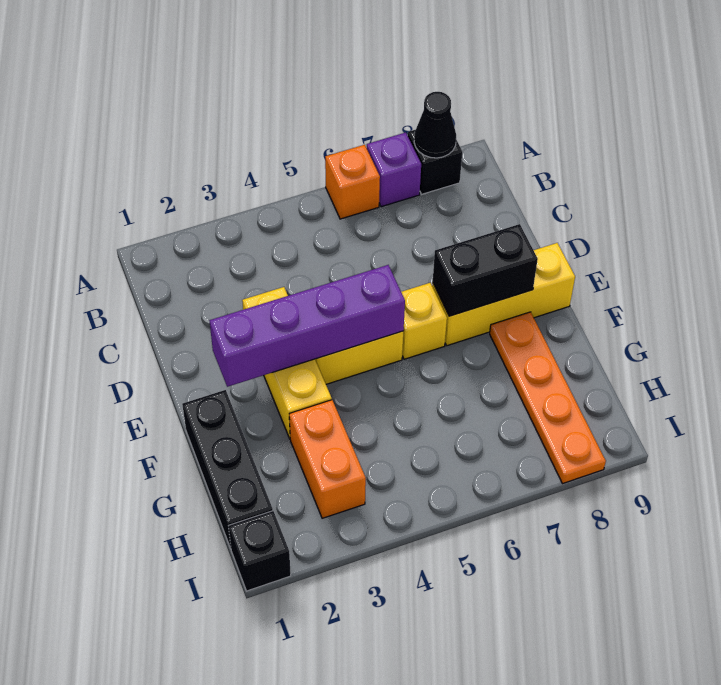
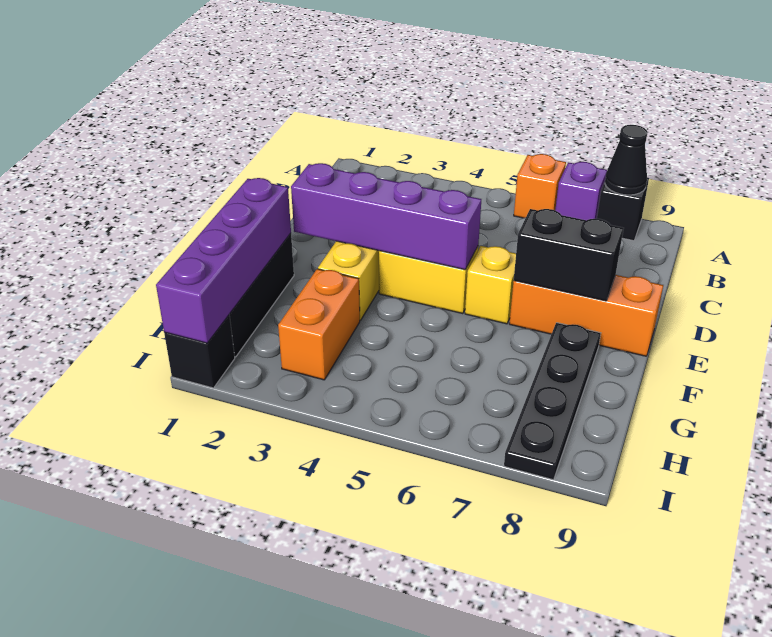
yellow brick E7:E9 level 1 -> orange brick E7:E9 level 1
none -> purple brick F1:I1 level 2
orange plate F8:I8 level 1 -> black plate F8:I8 level 1

